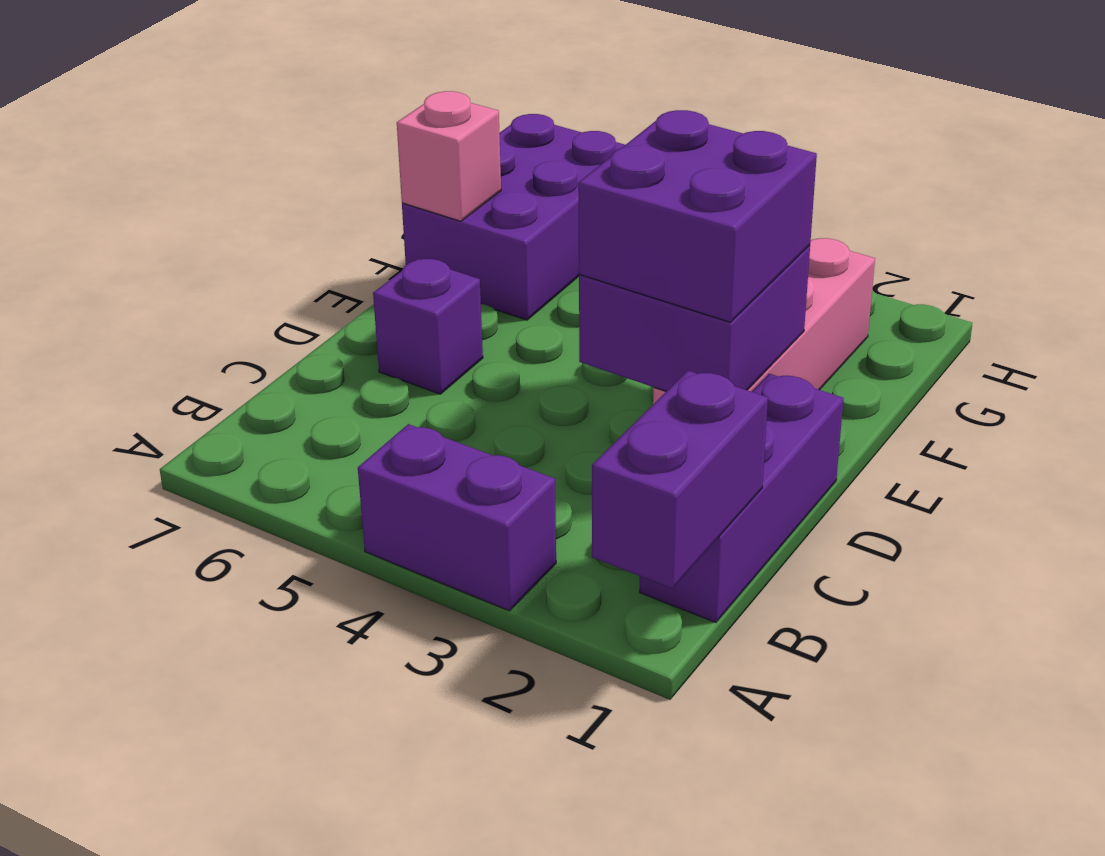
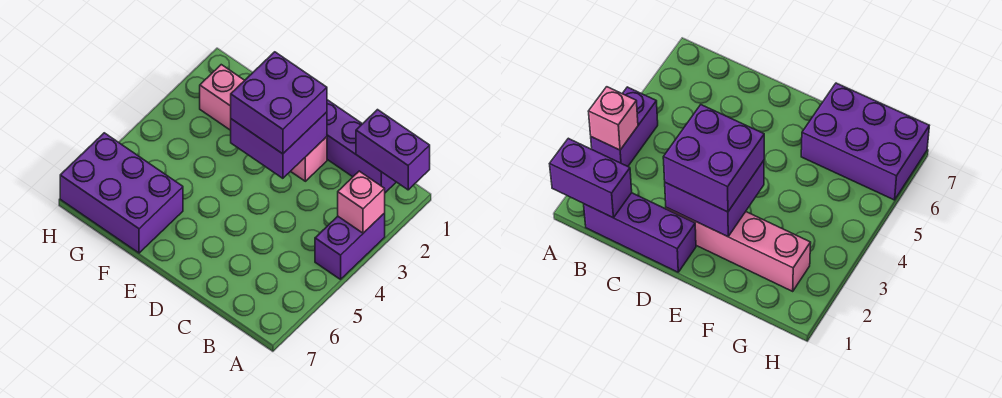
purple brick D6 level 1 -> none
pink brick F7 level 2 -> pink brick A3 level 2

